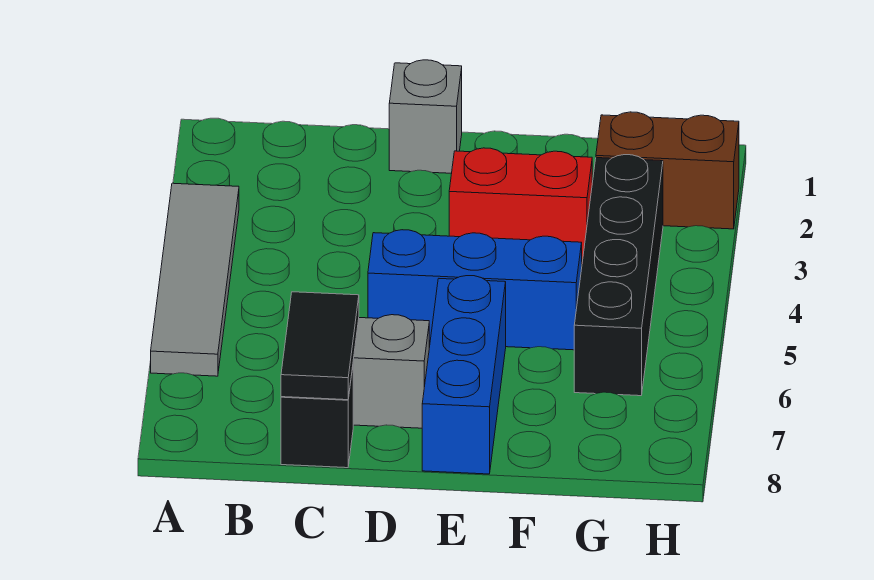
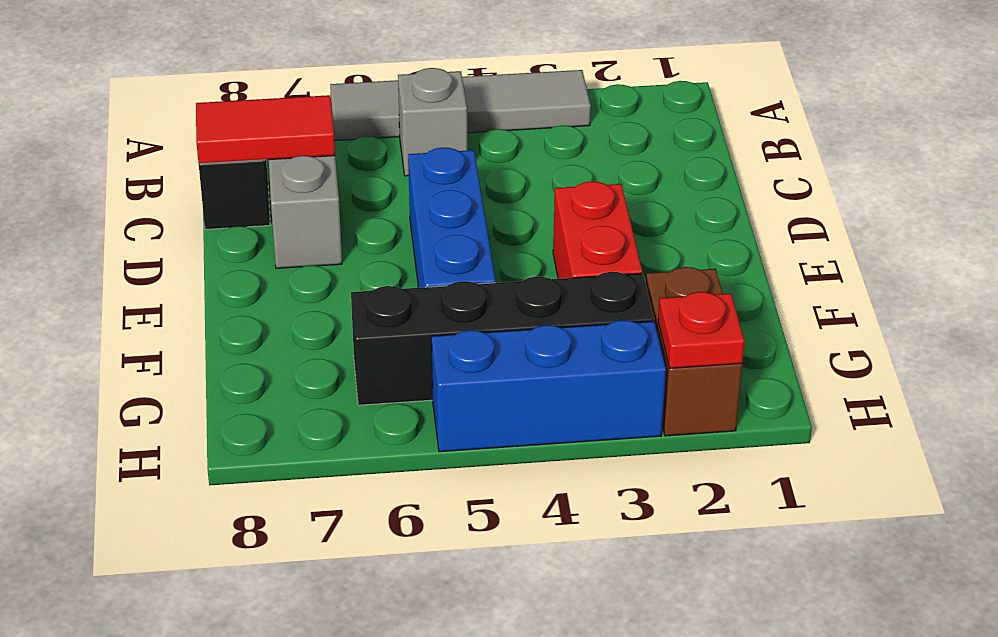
black tile C7:C8 level 2 -> red tile C7:C8 level 2
grey brick D1 level 1 -> grey brick B5 level 1
blue brick E6:E8 level 1 -> blue brick H3:H5 level 1
none -> red plate H2 level 2

